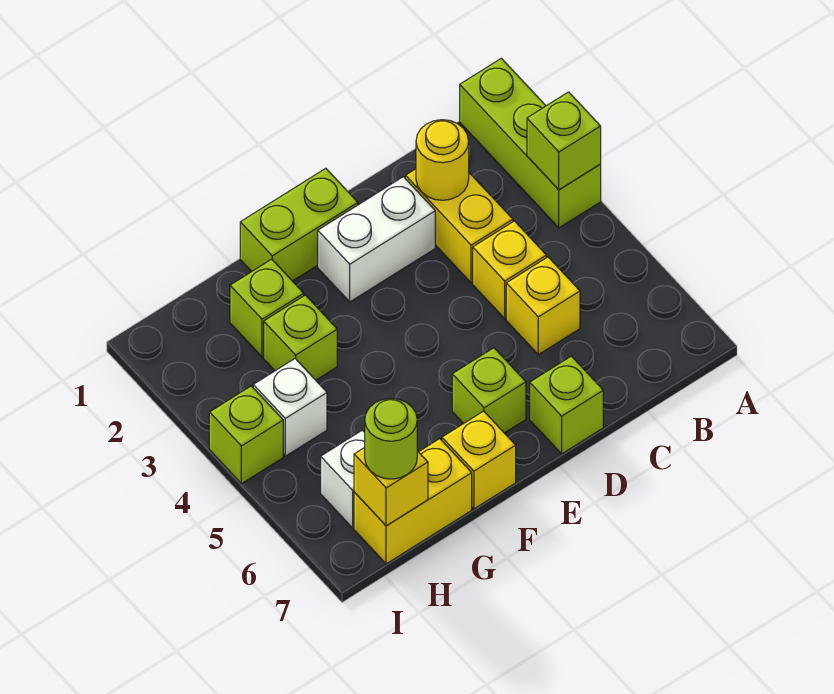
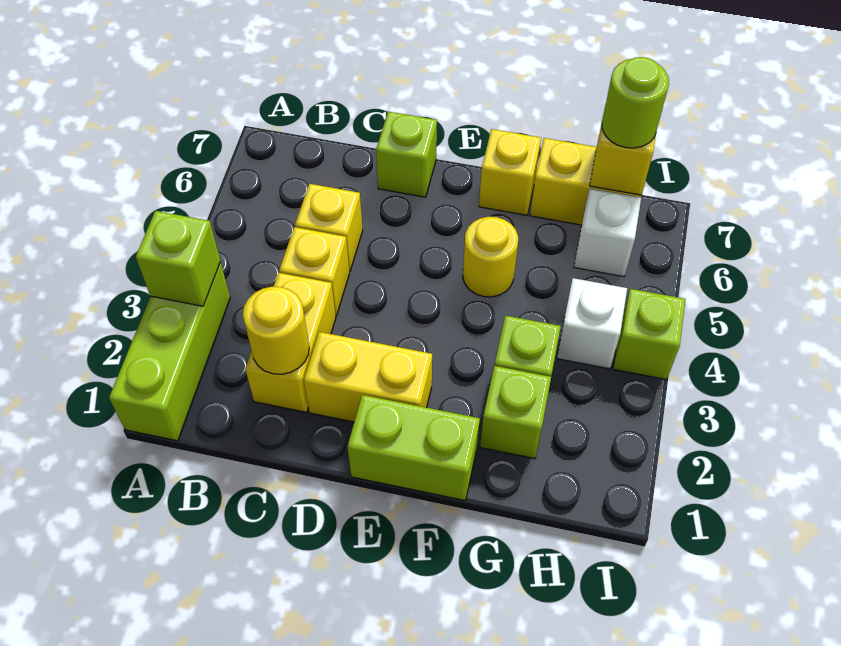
white brick D2:E2 level 1 -> yellow brick D2:E2 level 1
lime brick E6 level 1 -> none
none -> yellow round brick F5 level 1

